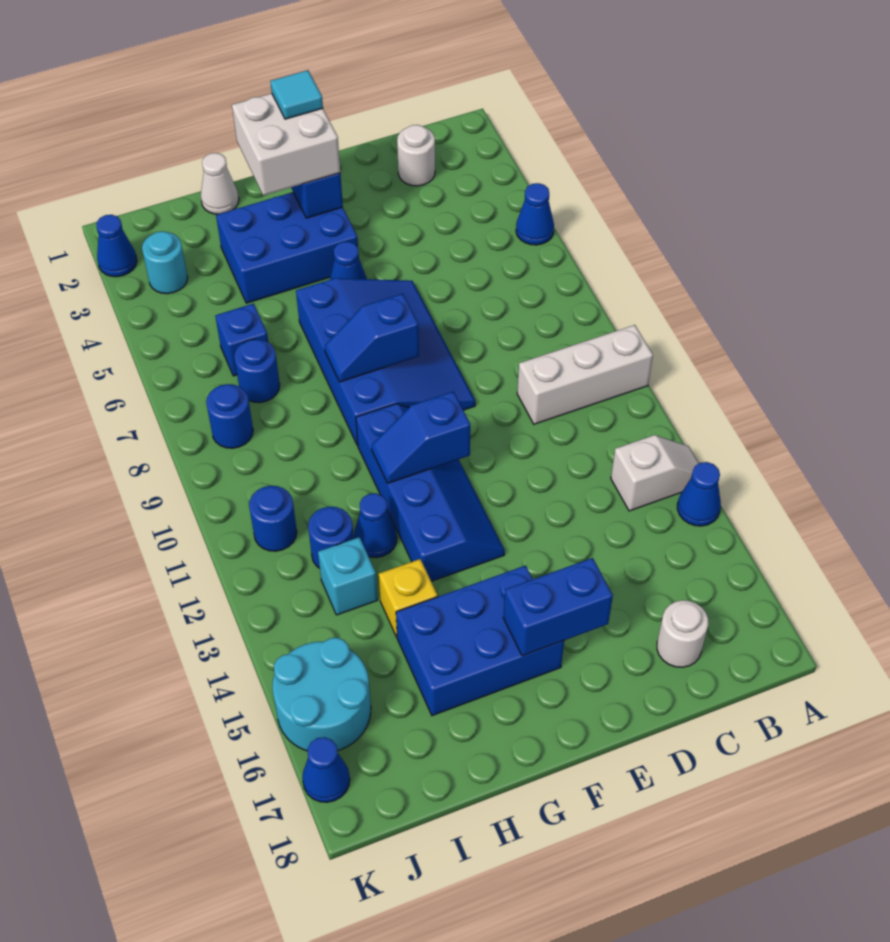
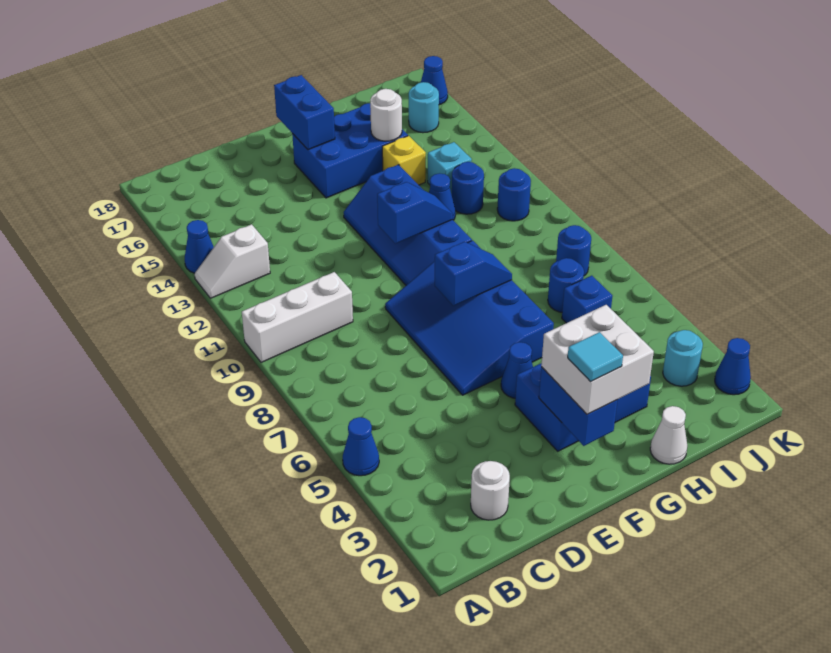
white round brick C17 level 1 -> white round brick H15 level 2
blue brick E16:F16 level 2 -> blue brick F16:F17 level 2
cyan round brick J15:K16 level 1 -> cyan round brick J16 level 1

